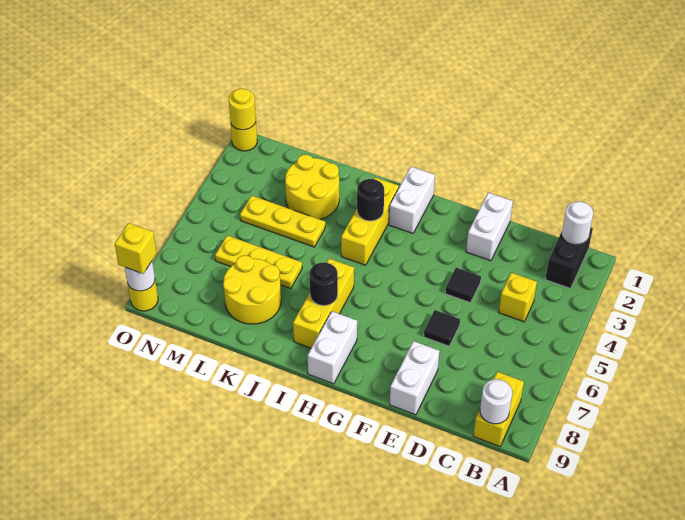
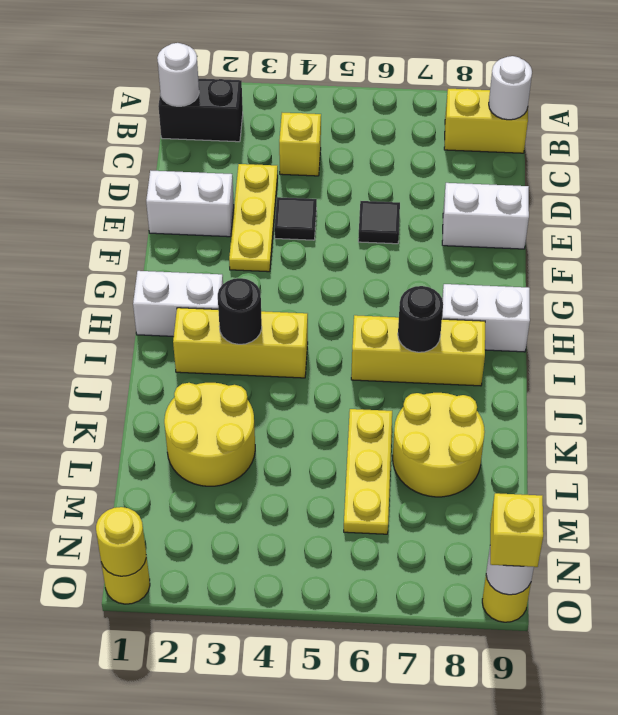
yellow plate K4:M4 level 1 -> yellow plate D3:F3 level 1

